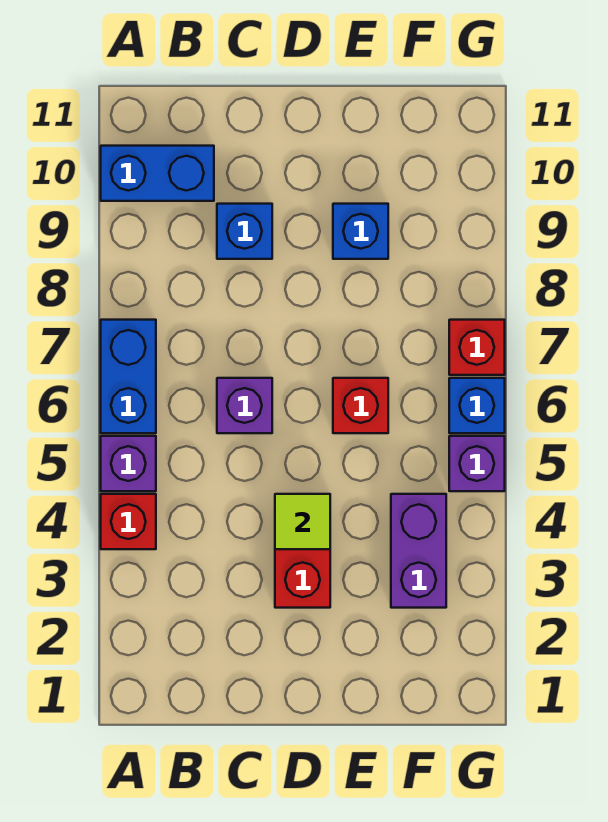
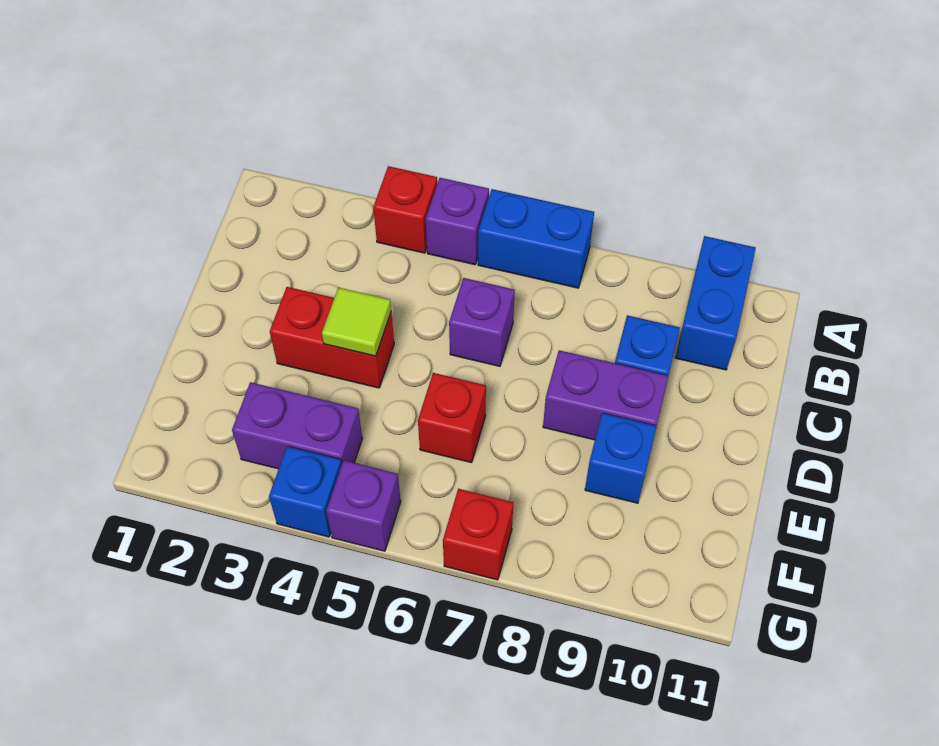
none -> purple brick D8:D9 level 1
blue brick G6 level 1 -> blue brick G4 level 1

